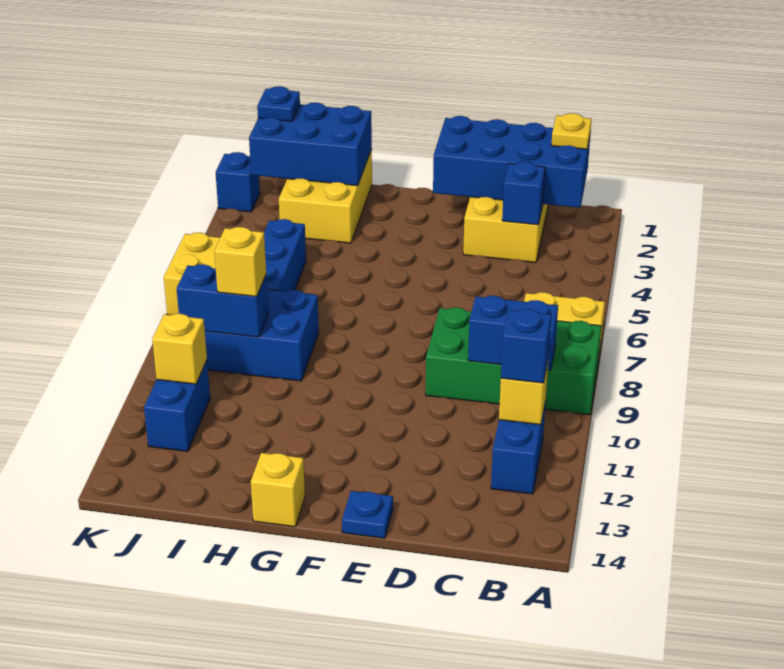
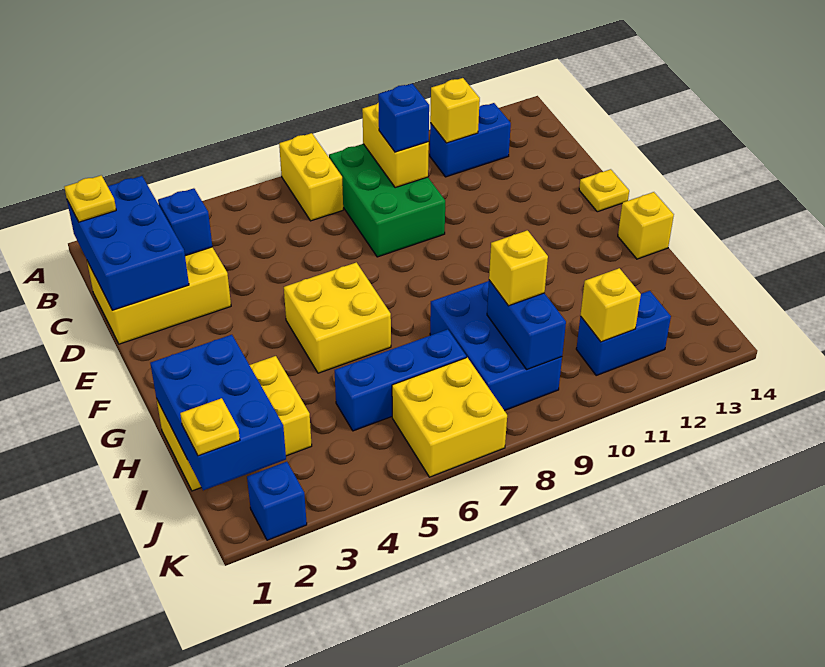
green brick A8:D9 level 1 -> green brick B8:D9 level 1
blue brick B1:E2 level 2 -> blue brick B1:D2 level 2
blue brick B9:C9 level 2 -> yellow brick B9:C9 level 2
blue brick B11 level 3 -> blue brick C9 level 3
blue plate E14 level 1 -> yellow plate E14 level 1
none -> yellow brick F5:G6 level 1
blue plate J1 level 3 -> yellow plate J1 level 3

